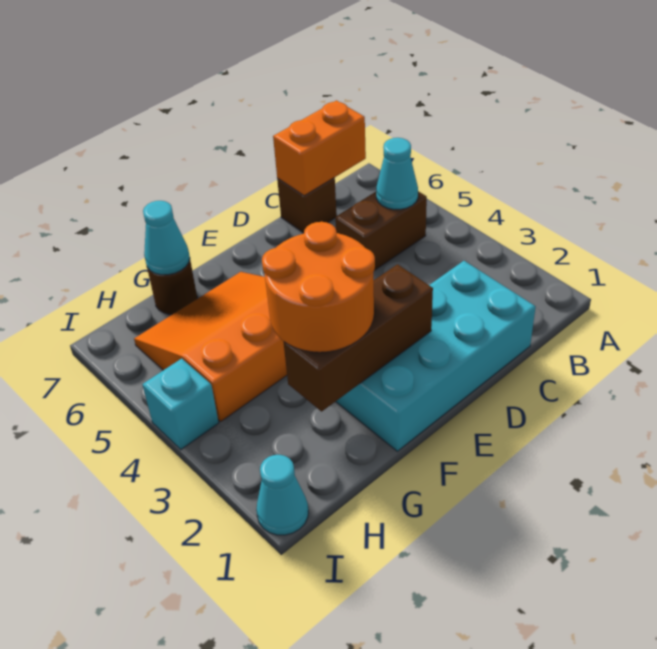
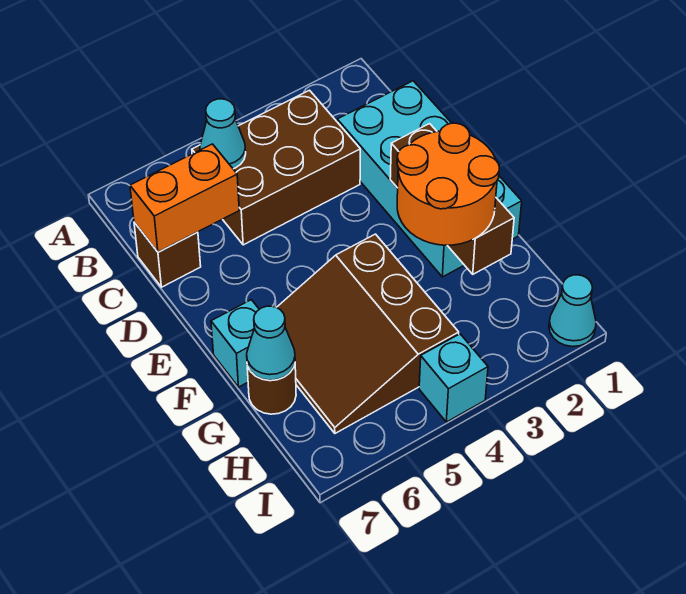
brown brick B5:C5 level 1 -> brown brick B3:C5 level 1
orange brick B7:C7 level 2 -> orange brick C6:C7 level 2
orange slope F4:H6 level 1 top 4 -> brown slope F4:H6 level 1 top 4
none -> cyan brick F7 level 1

